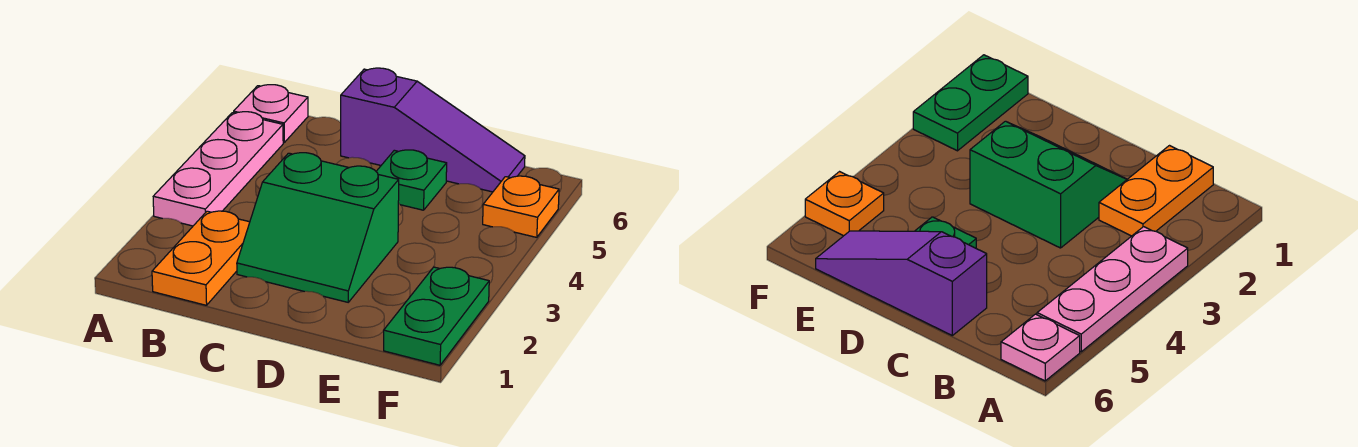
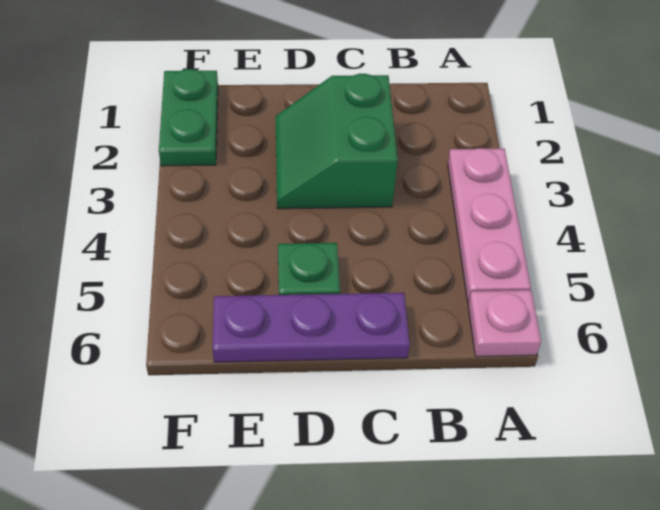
orange plate B1:B2 level 1 -> none
green slope C2:D3 level 1 top 3 -> green slope C2:D3 level 1 top C
purple slope C6:E6 level 1 top C -> purple plate C6:E6 level 1
orange plate F5 level 1 -> none

